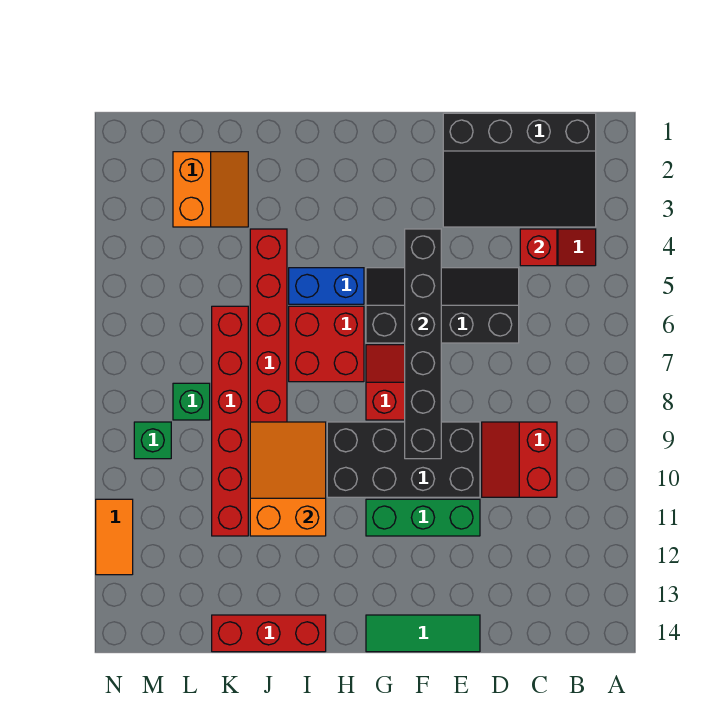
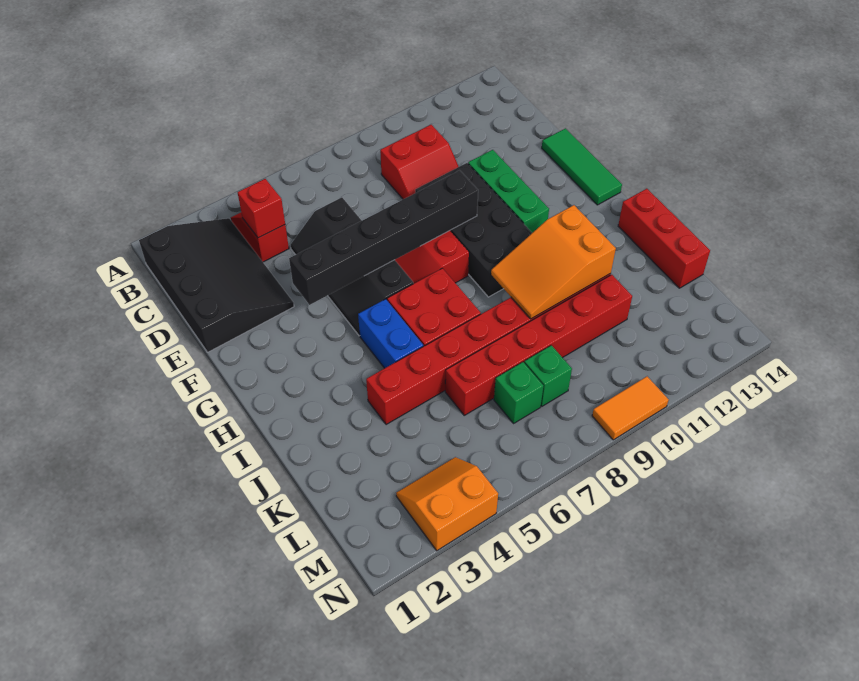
orange slope K2:L3 level 1 top L -> orange slope M3:N4 level 1 top N
green brick M9 level 1 -> green brick L7 level 1
orange tile N11:N12 level 1 -> orange tile N9:N10 level 1

